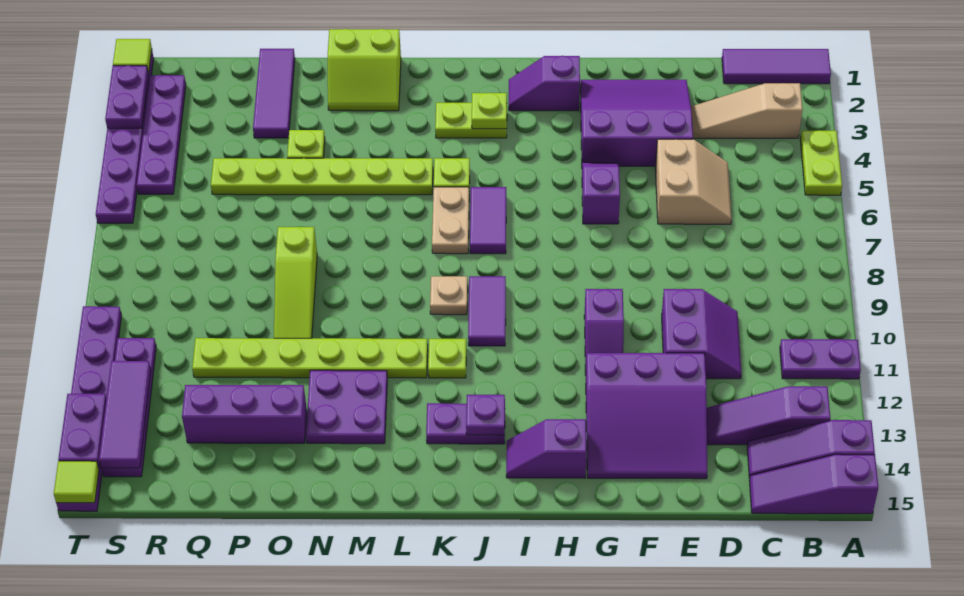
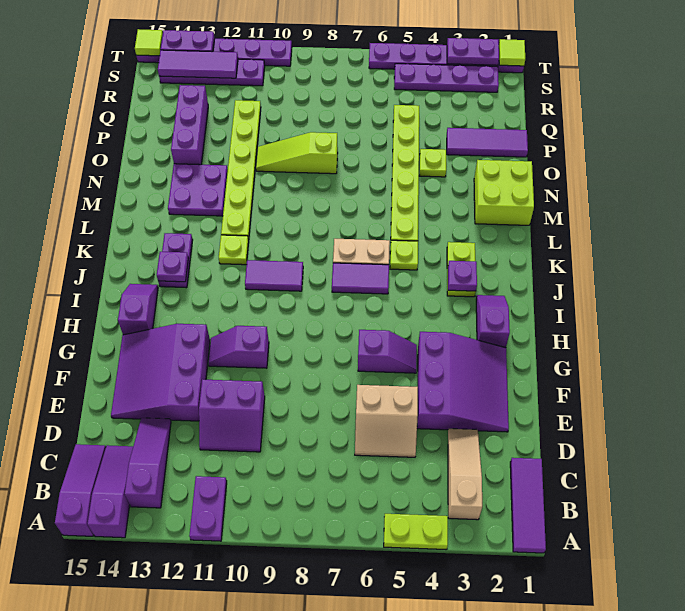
lime plate J3 level 2 -> purple plate J3 level 2
tan plate K9 level 1 -> none
lime slope M1:N2 level 1 top 1 -> lime brick M1:N2 level 1

